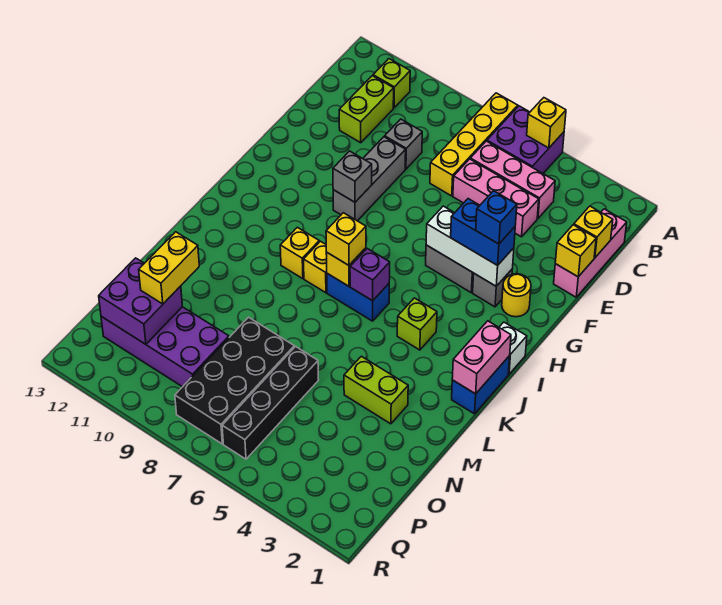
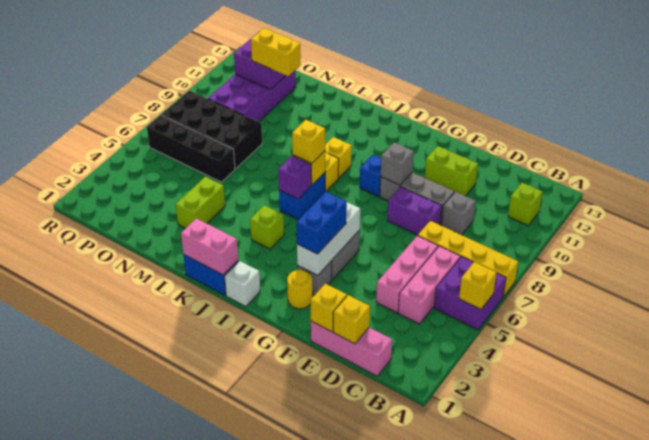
lime brick C11:D11 level 1 -> lime brick E11:F11 level 1
none -> purple brick E8:F8 level 1
blue brick G3 level 4 -> blue brick H9 level 1

